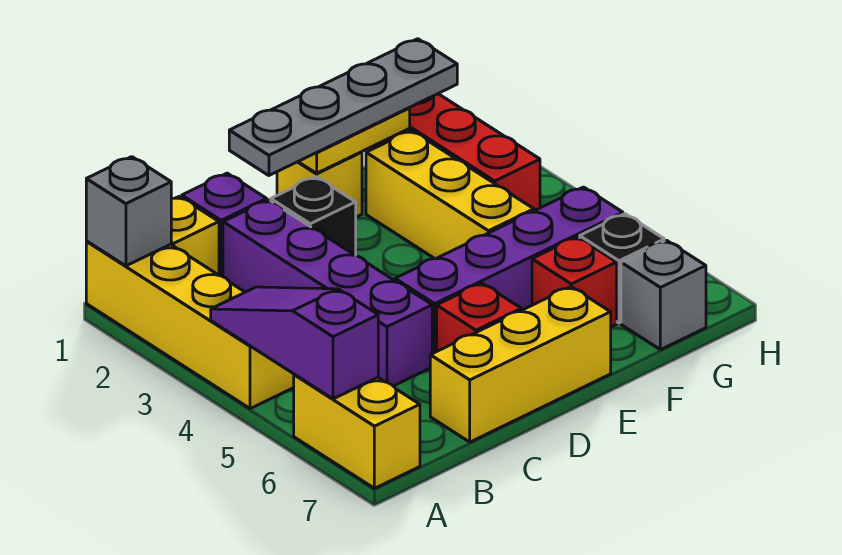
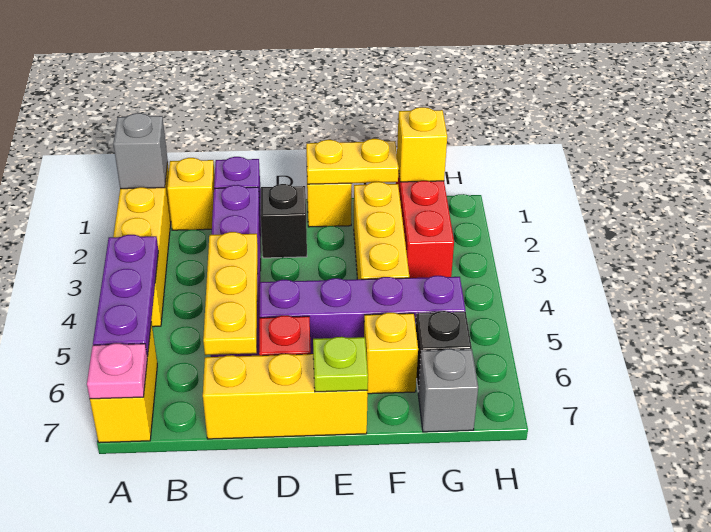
purple slope A4:A6 level 2 top 6 -> purple plate A4:A6 level 2
none -> pink plate A7 level 2
none -> yellow plate C4:C6 level 2
grey plate D1:G1 level 3 -> none
none -> lime plate E7 level 2
red brick F6 level 1 -> yellow brick F6 level 1
none -> yellow brick G1 level 2

